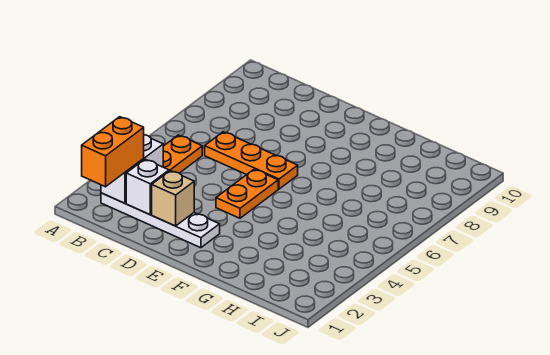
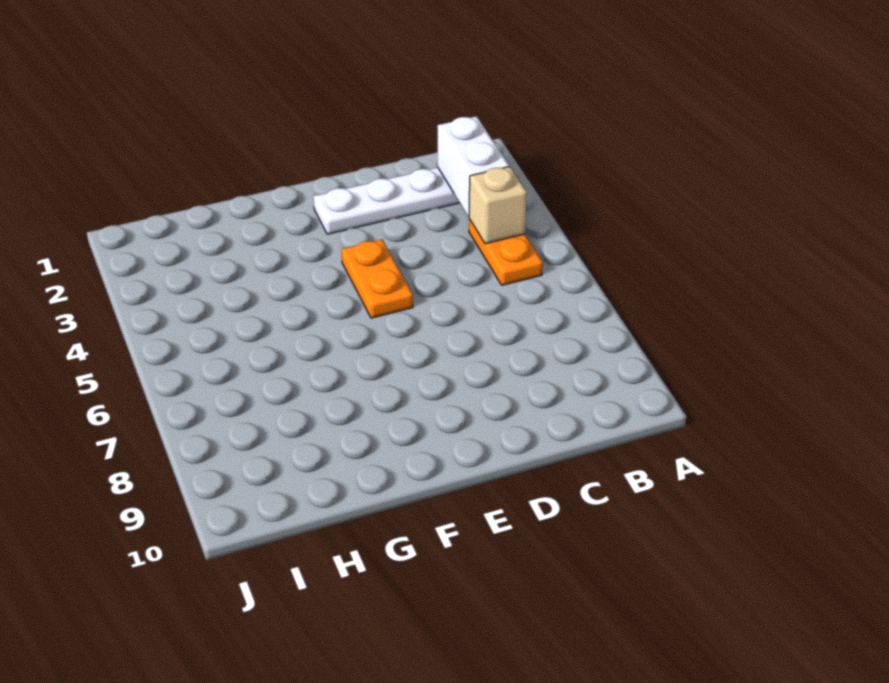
orange brick B1:B2 level 3 -> none
white brick C2 level 2 -> none
orange plate C6:E6 level 1 -> none
tan brick D2 level 2 -> tan brick B4 level 2

